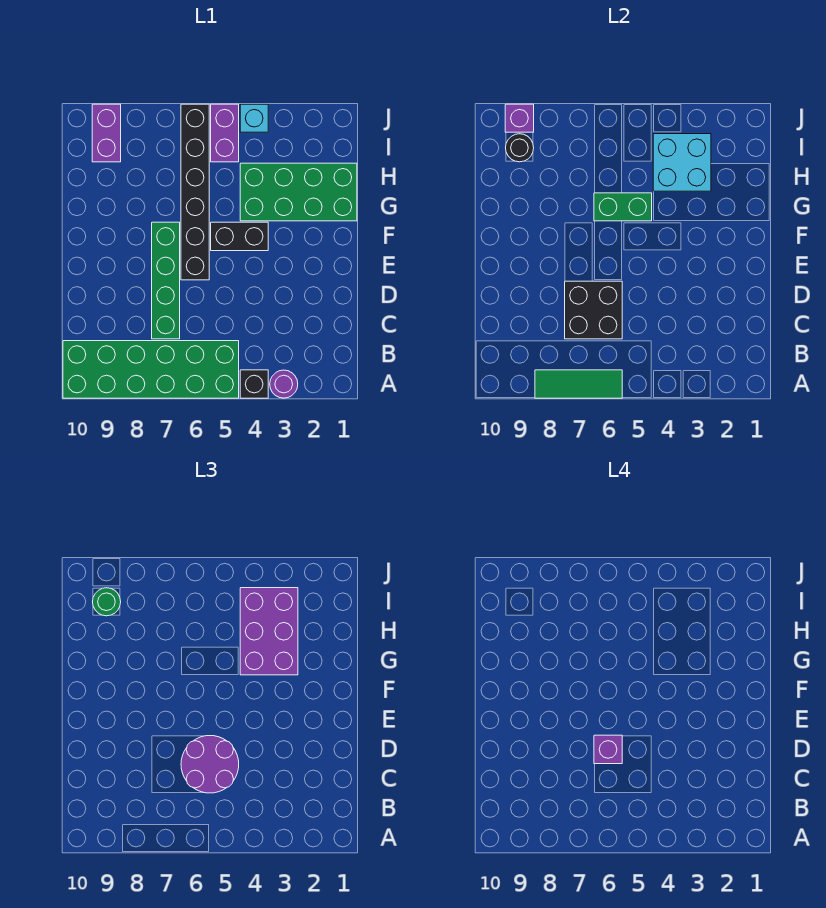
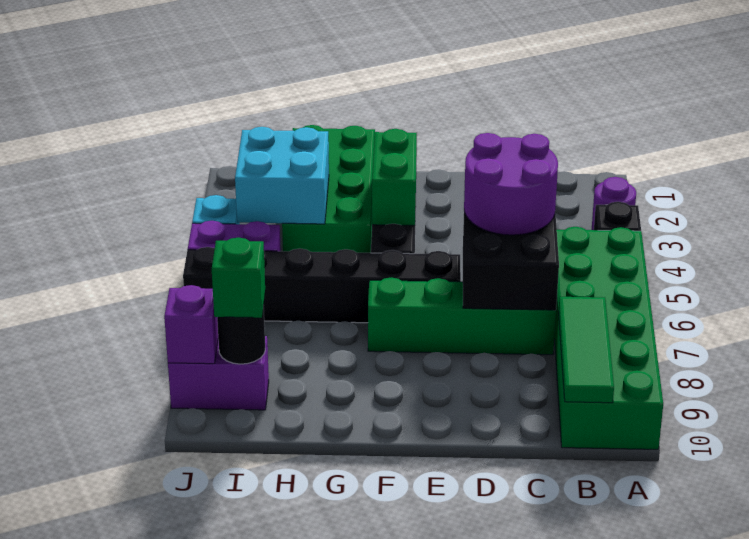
green tile A6:A8 level 2 -> green tile B8:B10 level 2
purple brick D6 level 4 -> none
purple brick G3:I4 level 3 -> none
green brick G5:G6 level 2 -> green brick F3:F4 level 2
green round brick I9 level 3 -> green brick I9 level 3

